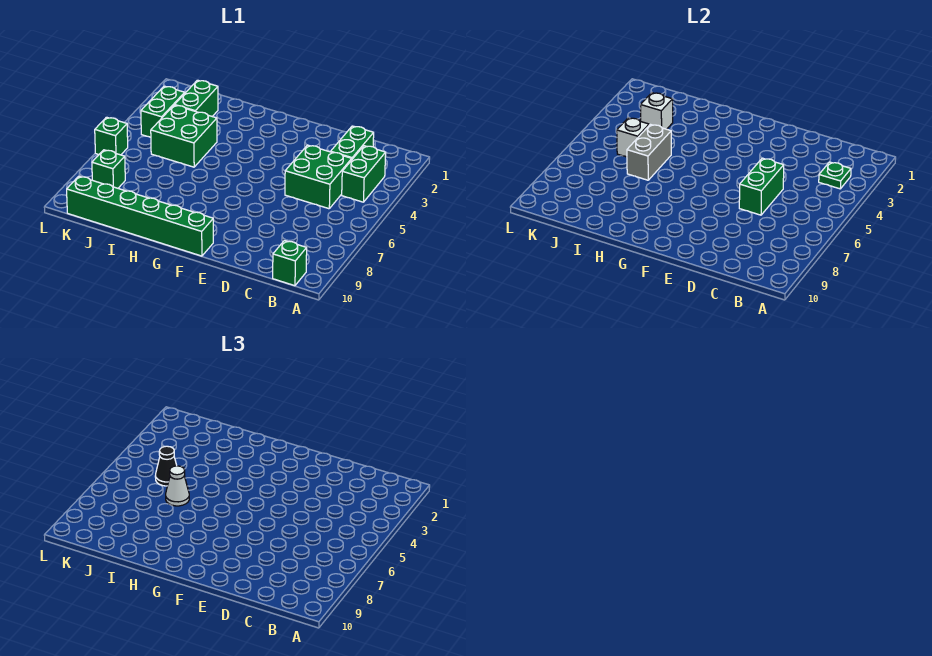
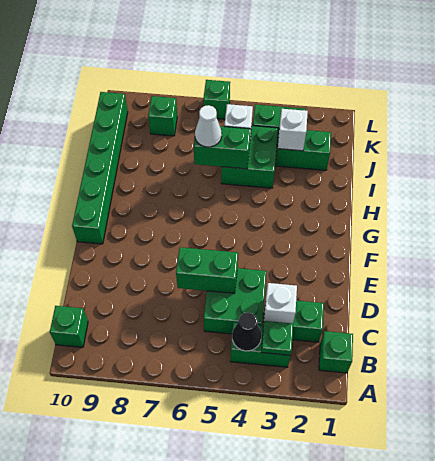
none -> green brick B1 level 1
none -> white brick C3 level 2
grey brick I5:I6 level 2 -> green brick I5:I6 level 2
black cone J5 level 3 -> black cone B4 level 2

